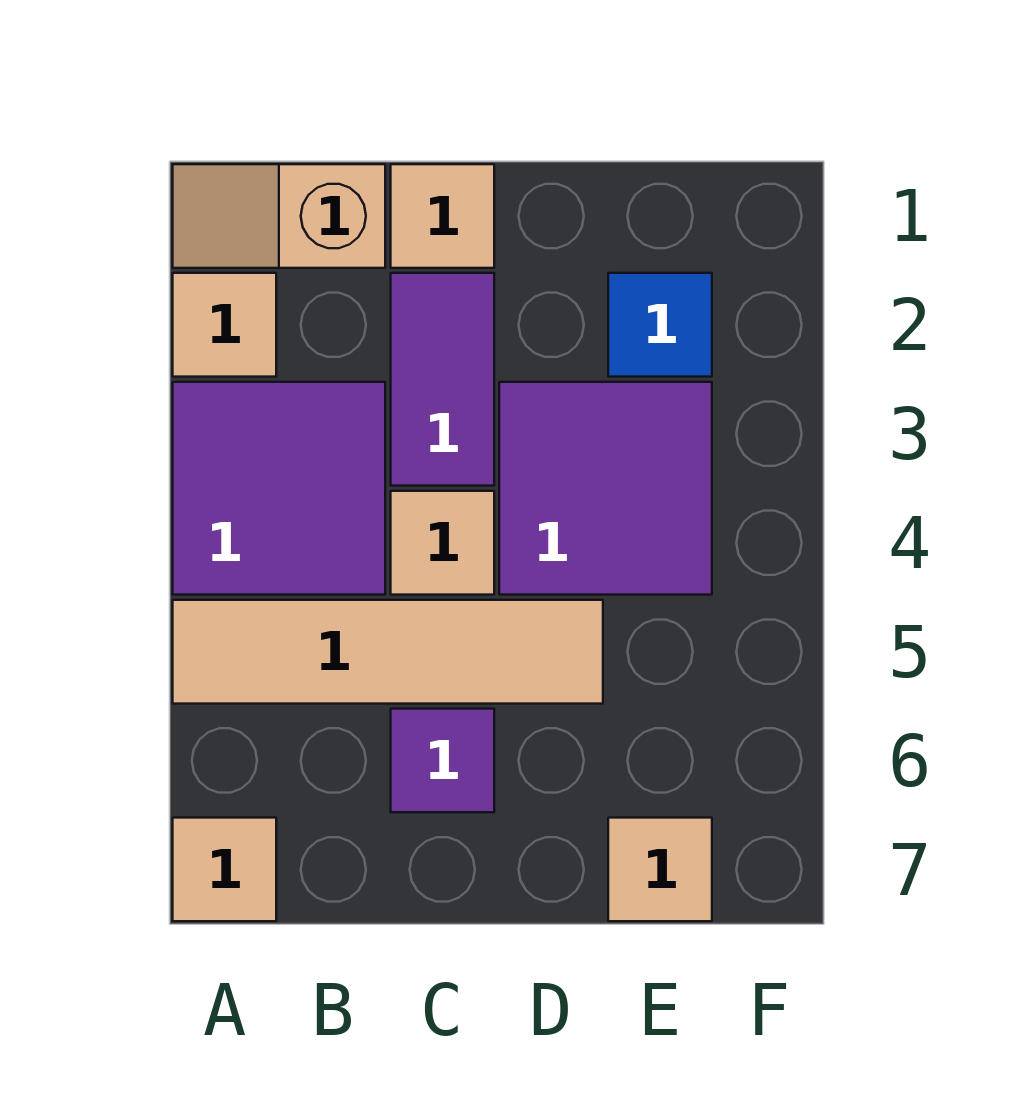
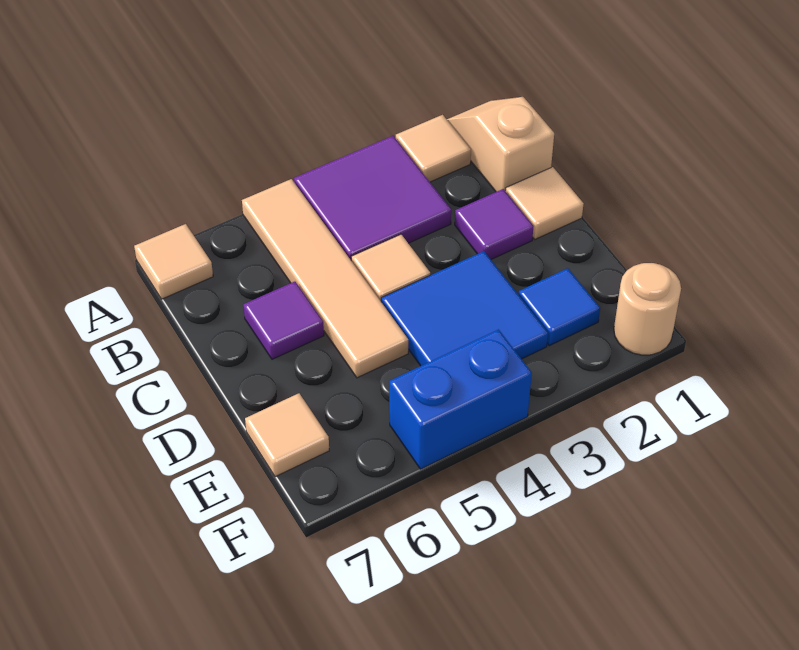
purple tile C2:C3 level 1 -> purple tile C2 level 1
purple tile D3:E4 level 1 -> blue tile D3:E4 level 1
none -> tan round brick F1 level 1
none -> blue brick F4:F5 level 1

